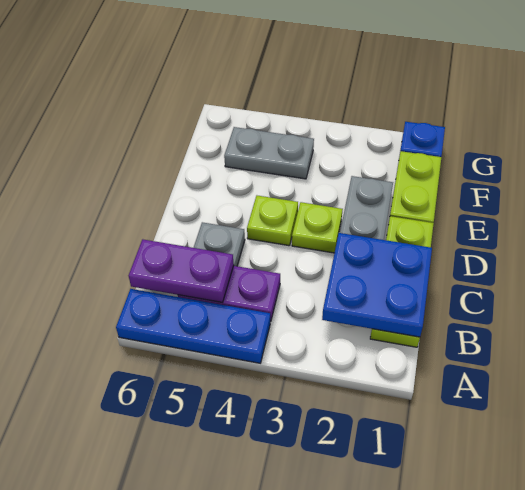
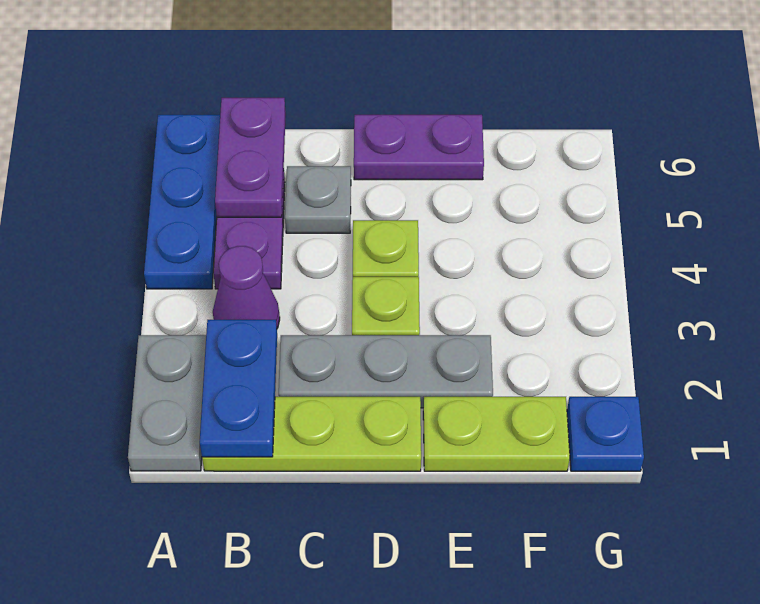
blue plate B1:C2 level 2 -> blue plate B1:B2 level 2
none -> purple cone B3 level 1
none -> purple plate D6:E6 level 1
grey plate F4:F5 level 1 -> grey plate A1:A2 level 1

